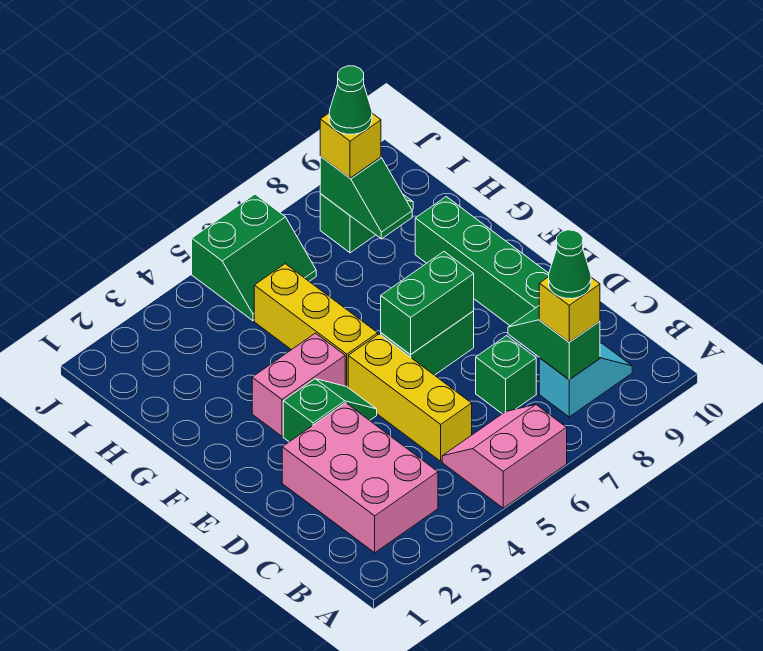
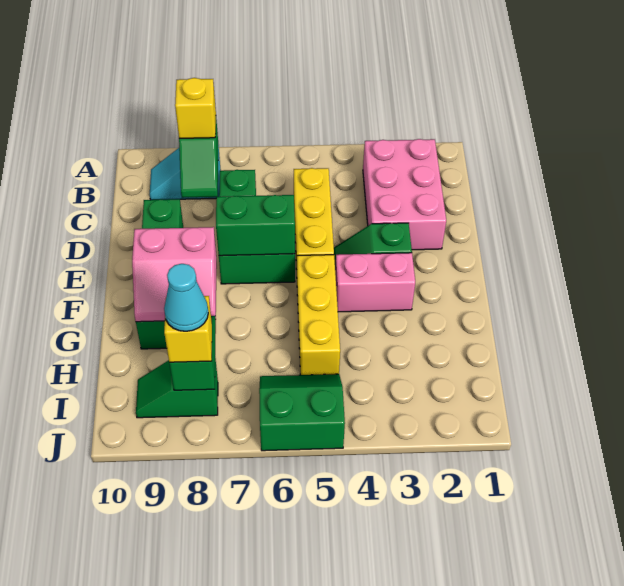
pink slope A5:B6 level 1 top A -> pink slope F8:G9 level 2 top F
green cone B8 level 4 -> none
green cone I8 level 4 -> cyan cone I8 level 4

